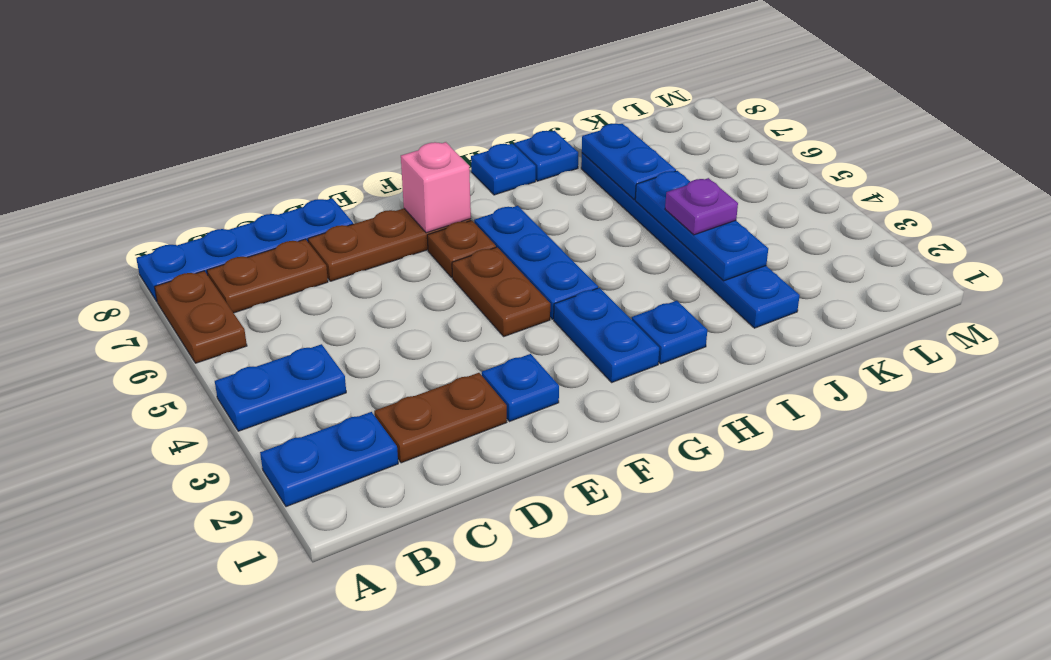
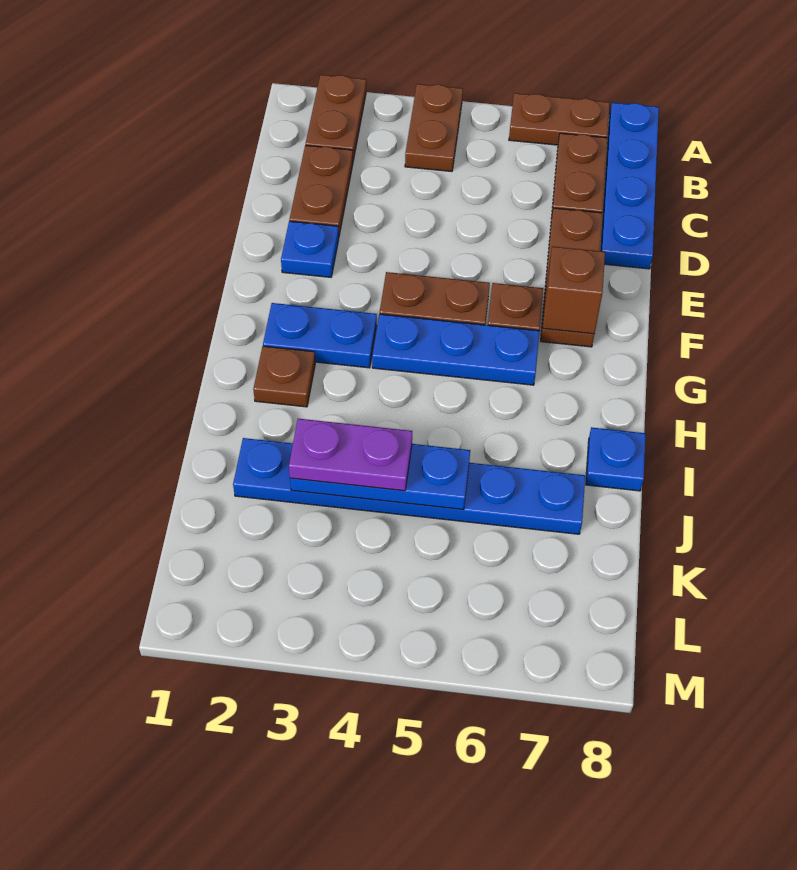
blue plate A2:B2 level 1 -> brown plate A2:B2 level 1
blue plate A4:B4 level 1 -> brown plate A4:B4 level 1
pink brick F7 level 2 -> brown brick F7 level 2
blue plate H2 level 1 -> brown plate H2 level 1
blue plate H8 level 1 -> none
purple plate J4 level 3 -> purple plate J3:J4 level 3
blue plate J6:J7 level 2 -> none

